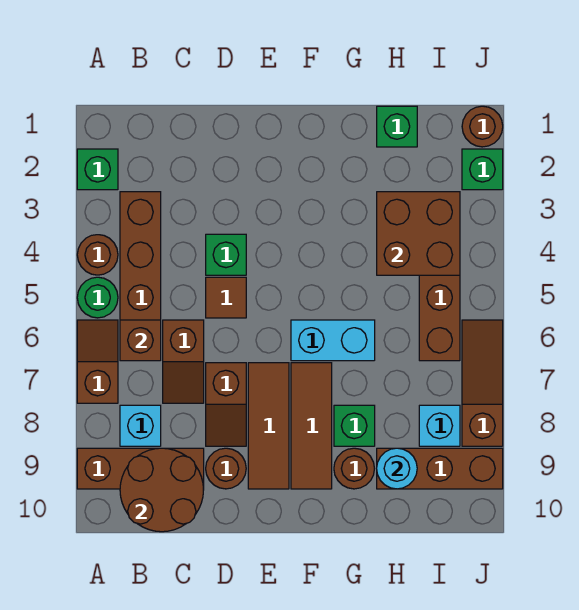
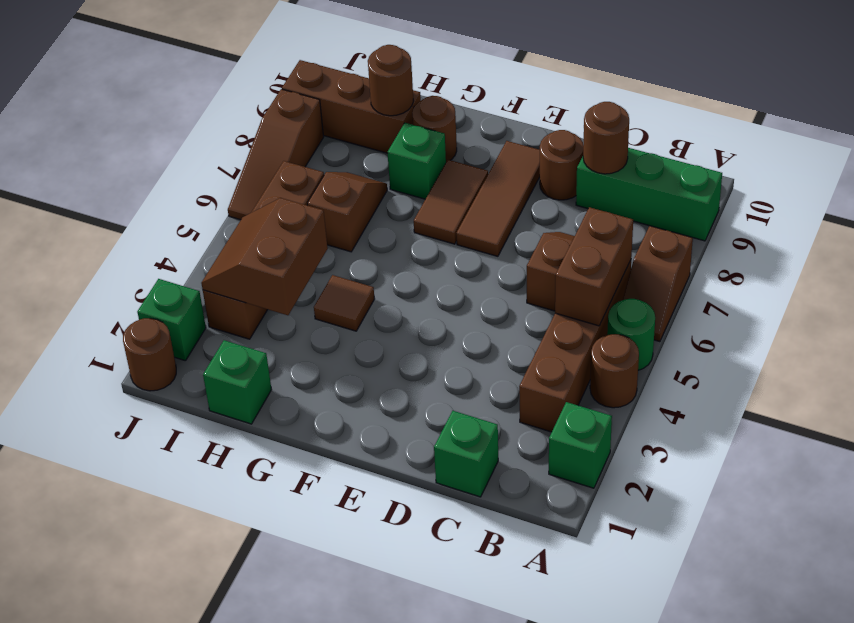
brown brick A9:C9 level 1 -> green brick A9:C9 level 1
brown brick B6 level 2 -> brown brick B5:B6 level 2
cyan brick B8 level 1 -> none
brown round brick B9:C10 level 2 -> brown round brick C9 level 2
green brick D4 level 1 -> green brick C1 level 1
brown tile D5 level 1 -> brown tile G4 level 1
brown slope D7:D8 level 1 top 7 -> brown slope H6:H7 level 1 top 6
cyan brick F6:G6 level 1 -> none
brown tile F7:F9 level 1 -> brown tile F7:F8 level 1
brown brick H3:I4 level 2 -> brown slope H3:I4 level 2 top H
cyan round brick H9 level 2 -> brown round brick H9 level 2
cyan brick I8 level 1 -> none

